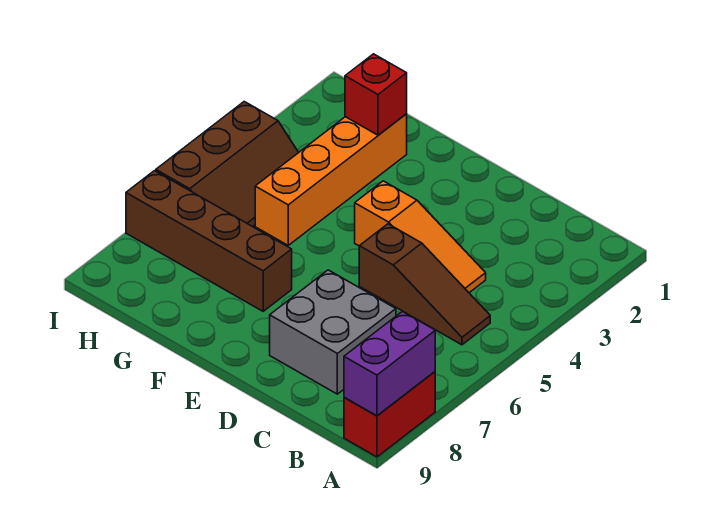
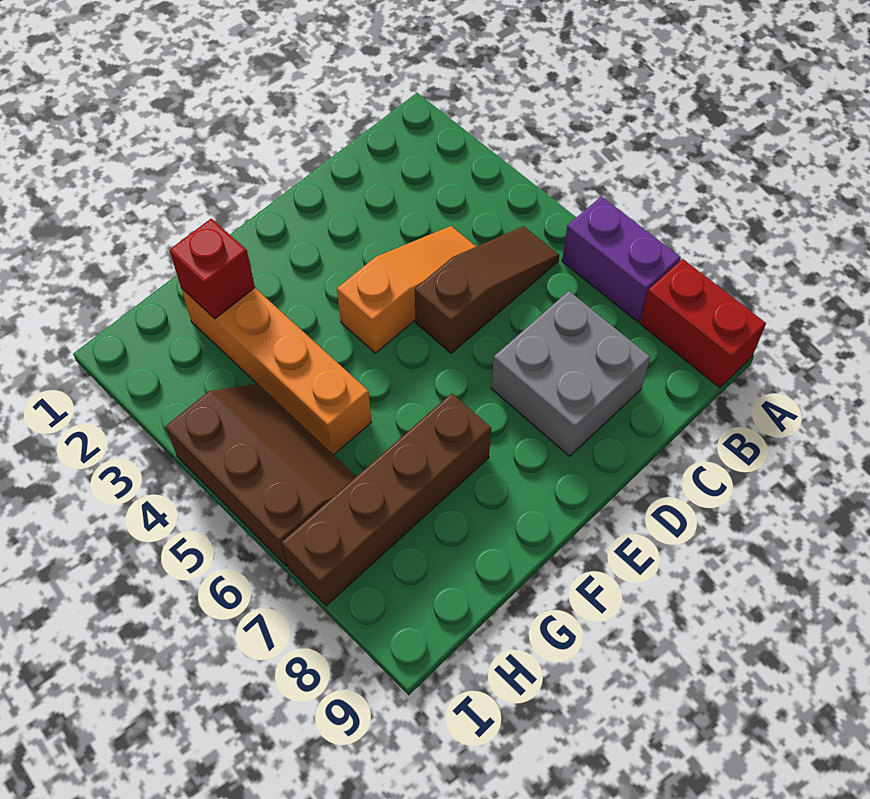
purple brick A8:A9 level 2 -> purple brick A6:A7 level 1

